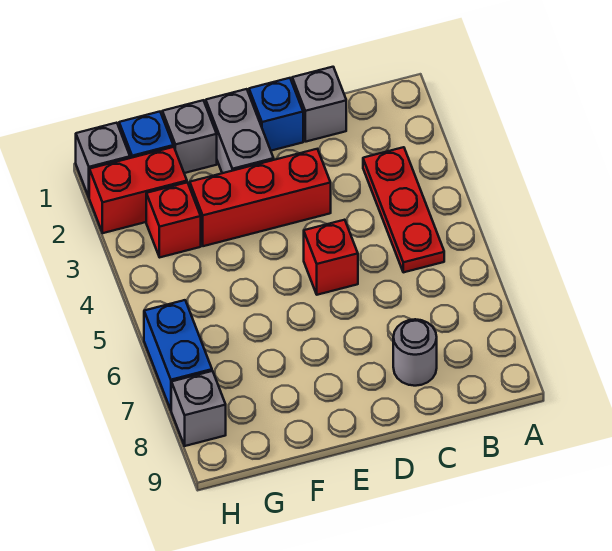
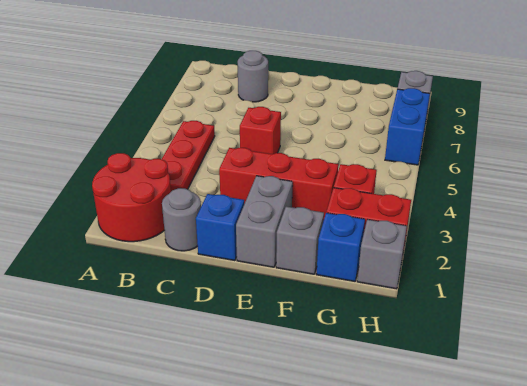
none -> red round brick A1:B2 level 1
grey brick C1 level 1 -> grey round brick C1 level 1

